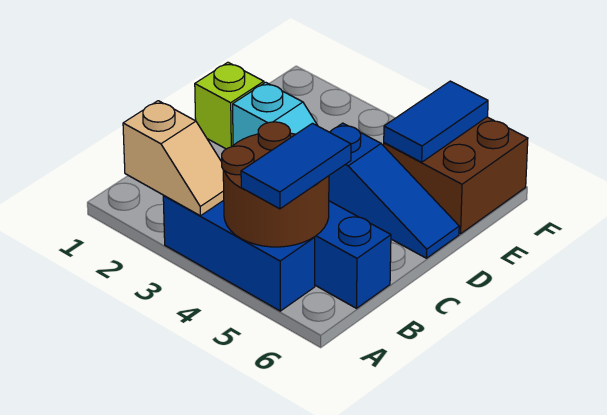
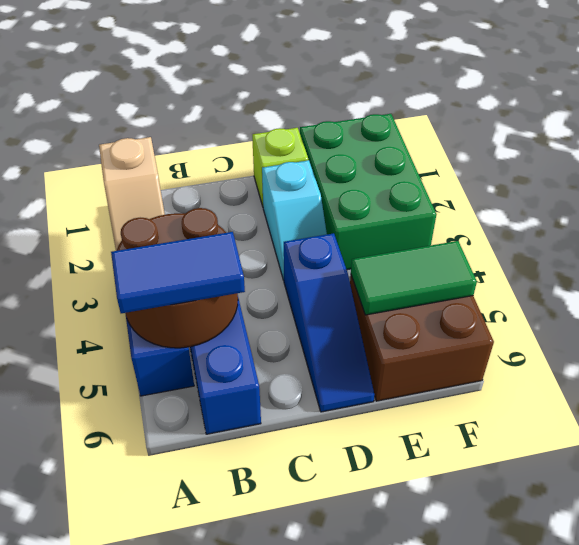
none -> green brick E1:F3 level 1
blue tile E5:F5 level 2 -> green tile E5:F5 level 2

